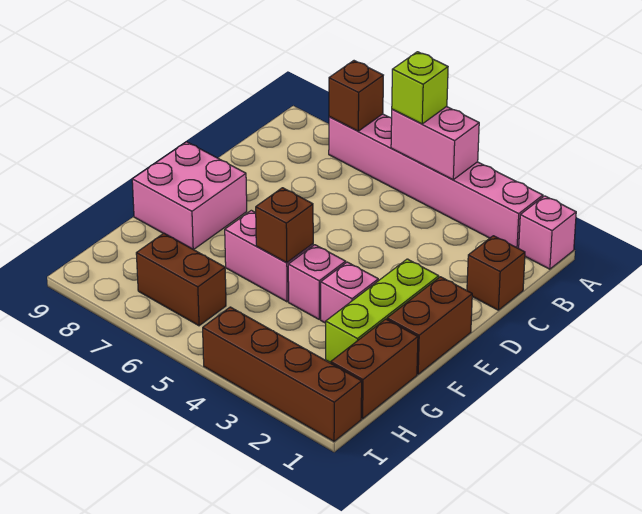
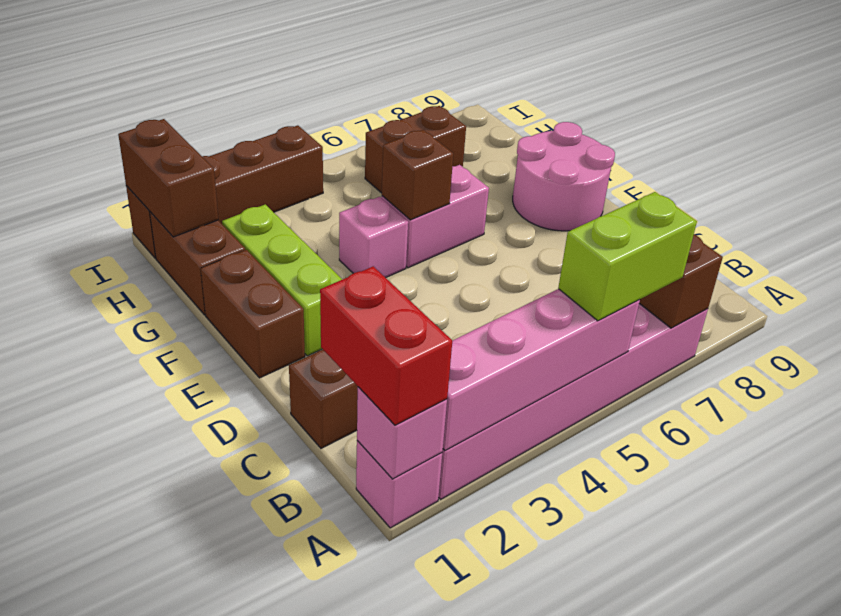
none -> red brick A1:B1 level 3
pink brick A4:A5 level 2 -> pink brick A2:A5 level 2
lime brick A5 level 3 -> lime brick A5:A6 level 3
pink brick E8:F9 level 1 -> pink round brick E8:F9 level 1
pink brick F3 level 1 -> pink brick A1 level 2
none -> brown brick H1:I1 level 2

